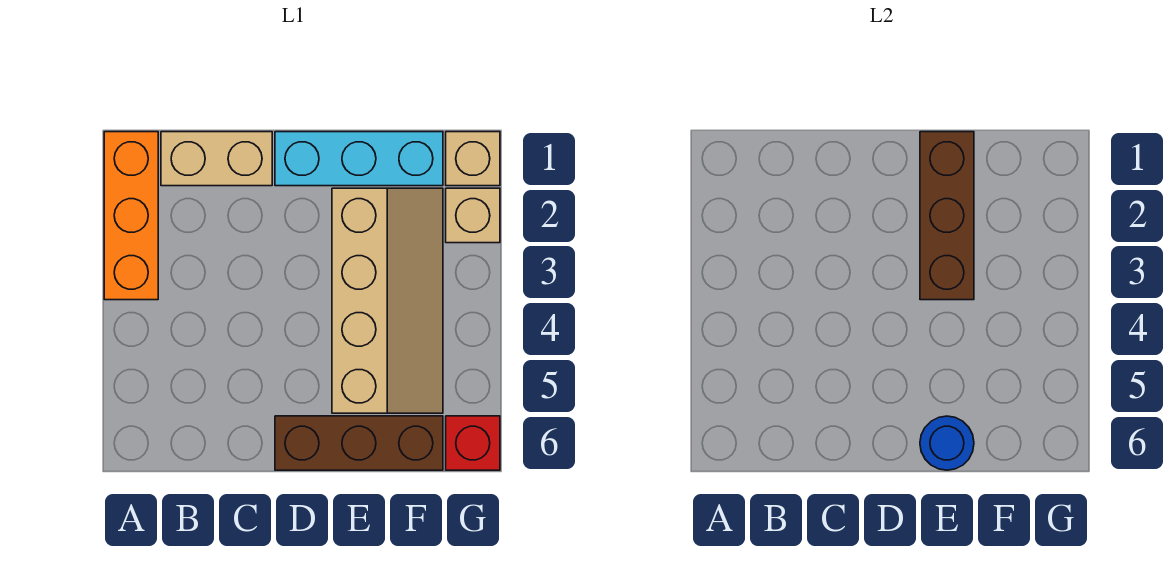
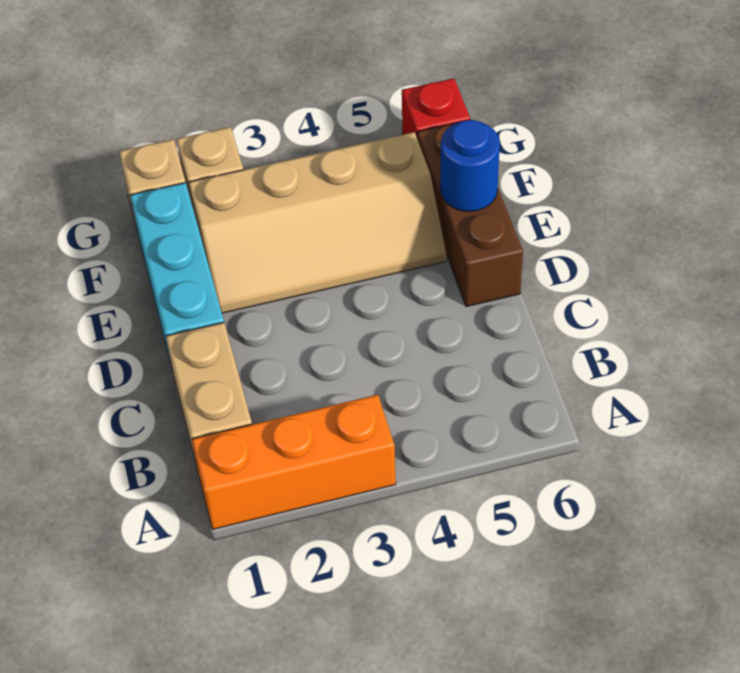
brown brick E1:E3 level 2 -> none
tan slope E2:F5 level 1 top E -> tan slope E2:F5 level 1 top F

